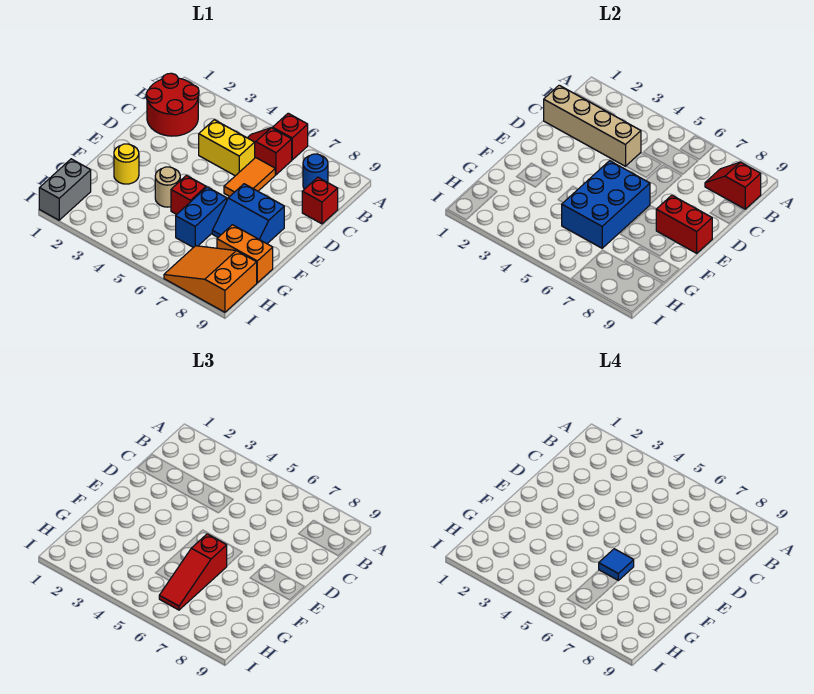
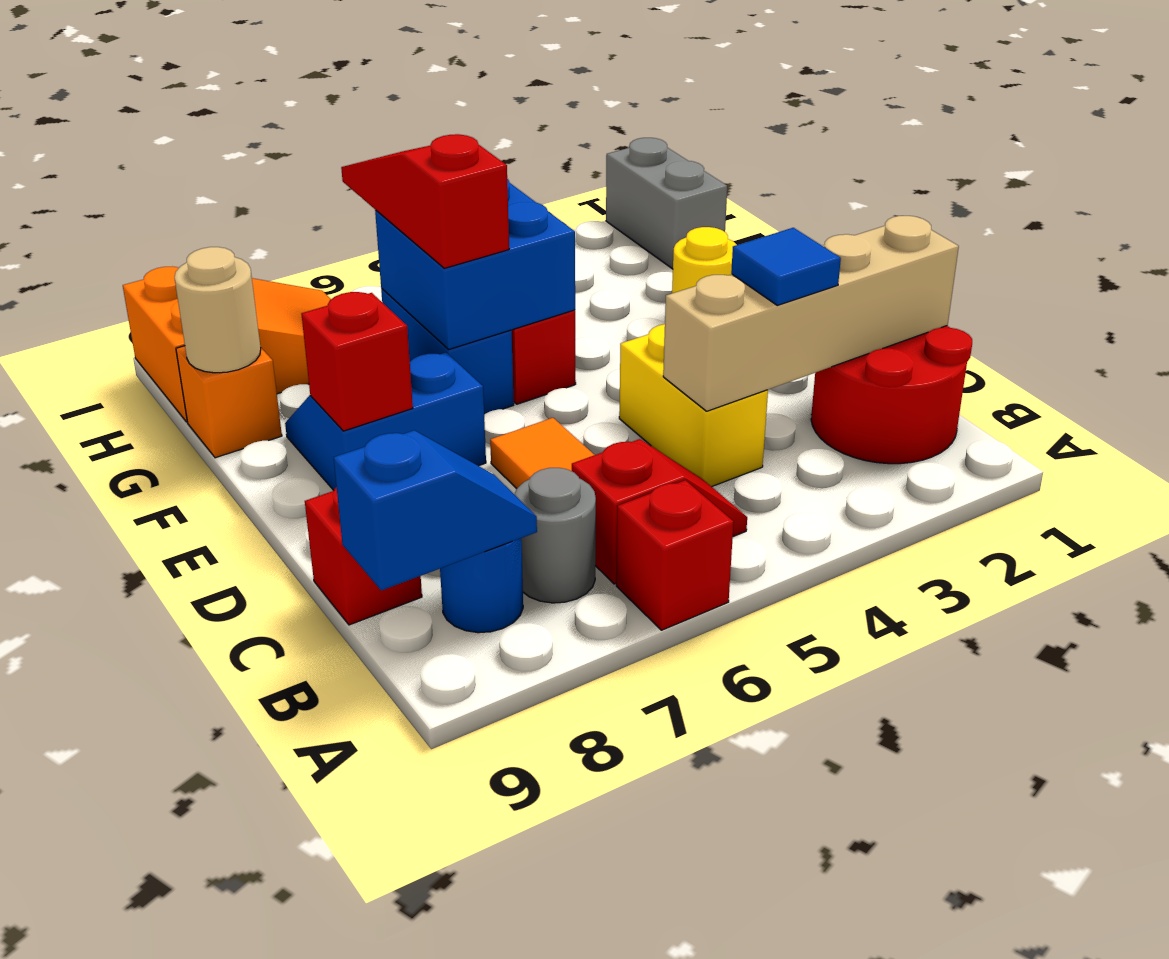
none -> grey round brick B7 level 1
red slope B8:B9 level 2 top 9 -> blue slope B8:B9 level 2 top 9
yellow brick C4:C5 level 1 -> yellow brick C4:D4 level 1
blue brick E5:G6 level 2 -> blue brick F5:G6 level 2
red brick E8:E9 level 2 -> red brick E8 level 2
tan round brick F4 level 1 -> tan round brick G9 level 2
blue tile F6 level 4 -> blue tile C3 level 3
orange brick G8:G9 level 1 -> orange brick G9 level 1

